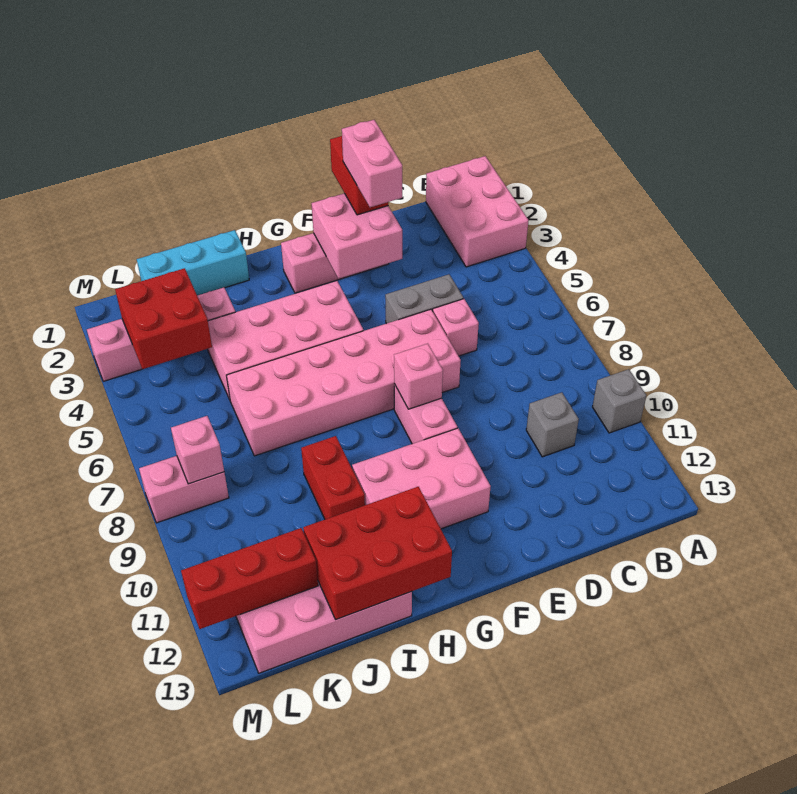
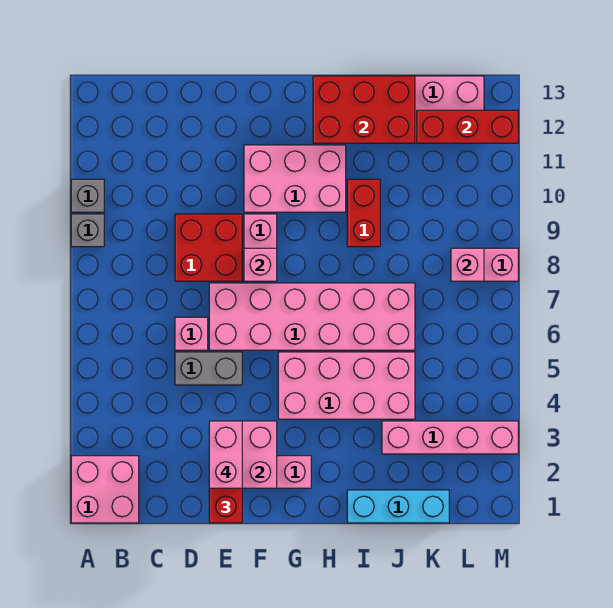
pink brick A1:B3 level 1 -> pink brick A1:B2 level 1
grey brick C10 level 1 -> grey brick A9 level 1
red brick K3:L4 level 2 -> red brick D8:E9 level 1

